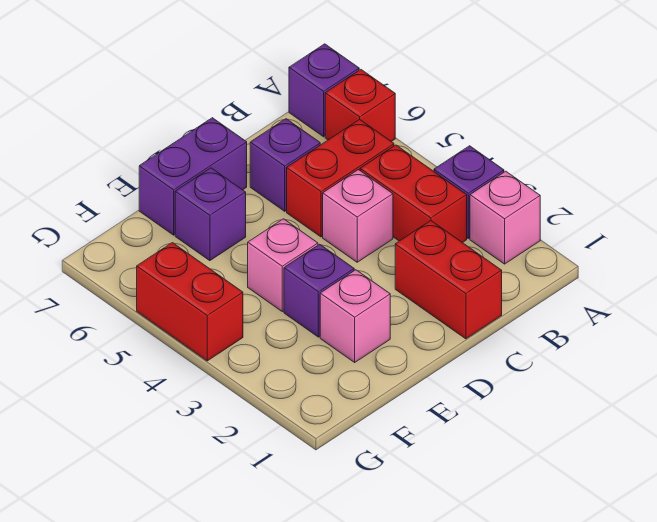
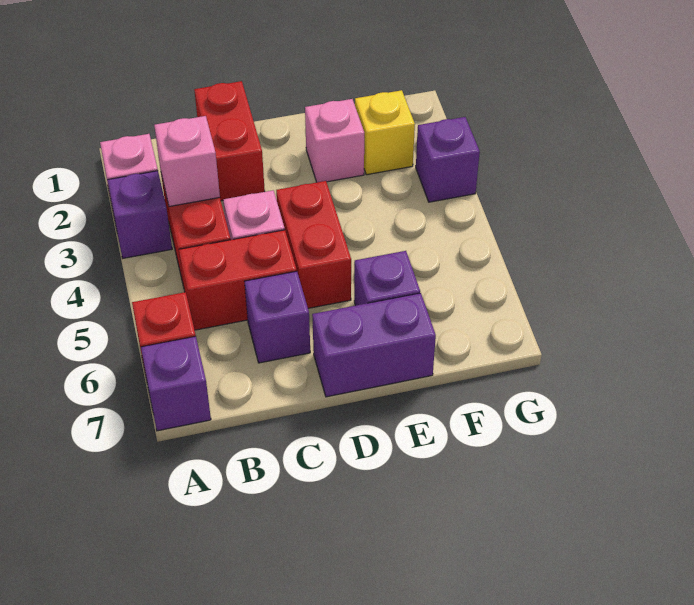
purple brick E3 level 1 -> purple brick G3 level 1
pink brick E4 level 1 -> pink brick B3 level 2
none -> yellow brick F2 level 1
red brick G4:G5 level 1 -> red brick D4:D5 level 1

